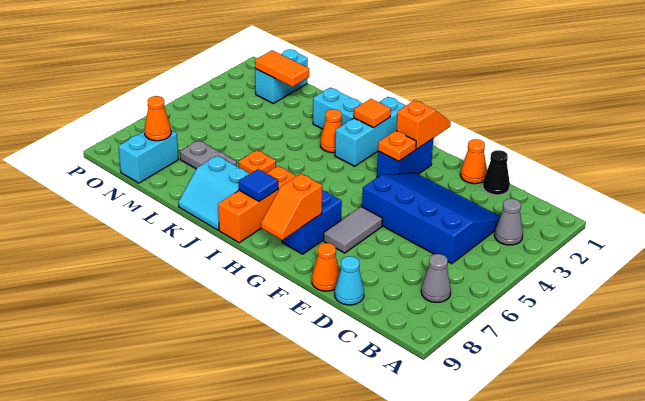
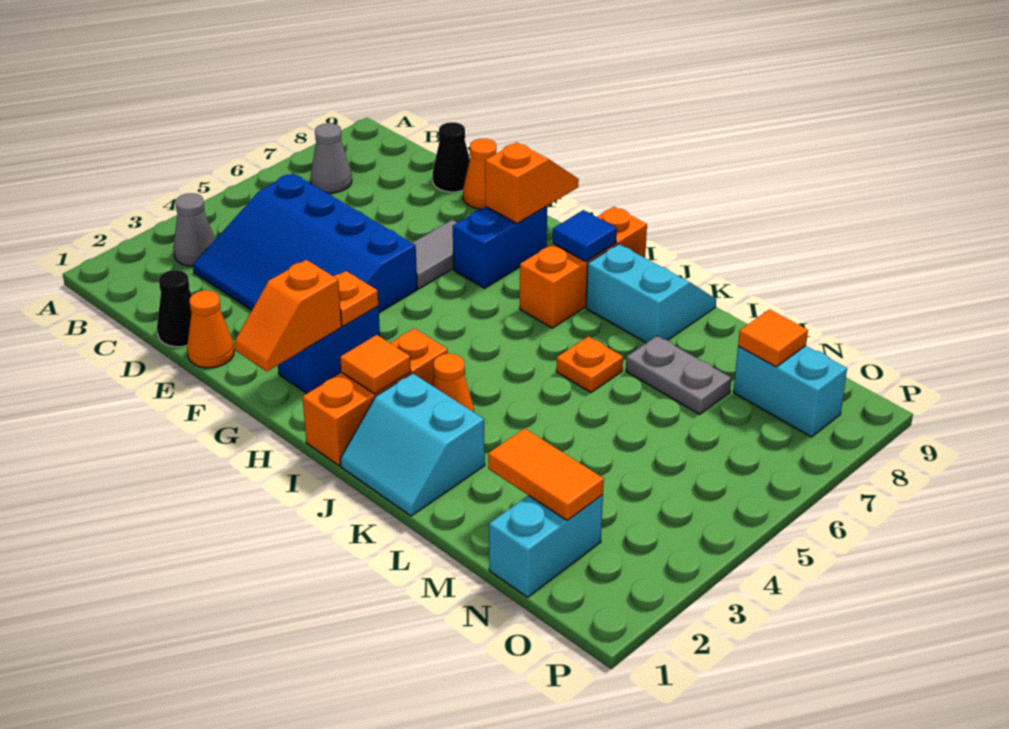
cyan cone D9 level 1 -> black cone D9 level 1
cyan brick I1:I3 level 1 -> orange brick I1:I3 level 1
cyan brick N8:N9 level 1 -> cyan brick N8:O8 level 1
orange cone N8 level 2 -> orange tile N8 level 2

